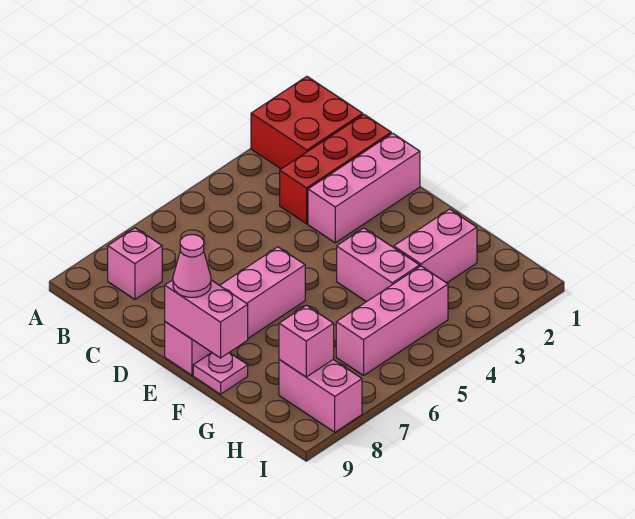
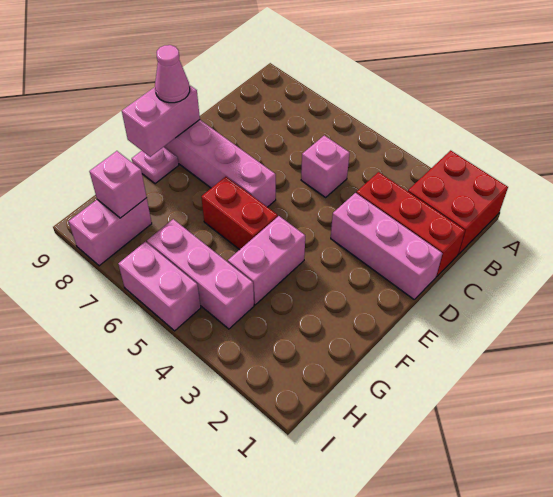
pink brick B8 level 1 -> pink brick C5 level 1
none -> red brick F5:F6 level 1
pink brick G2:G3 level 1 -> pink brick I5:I6 level 1

